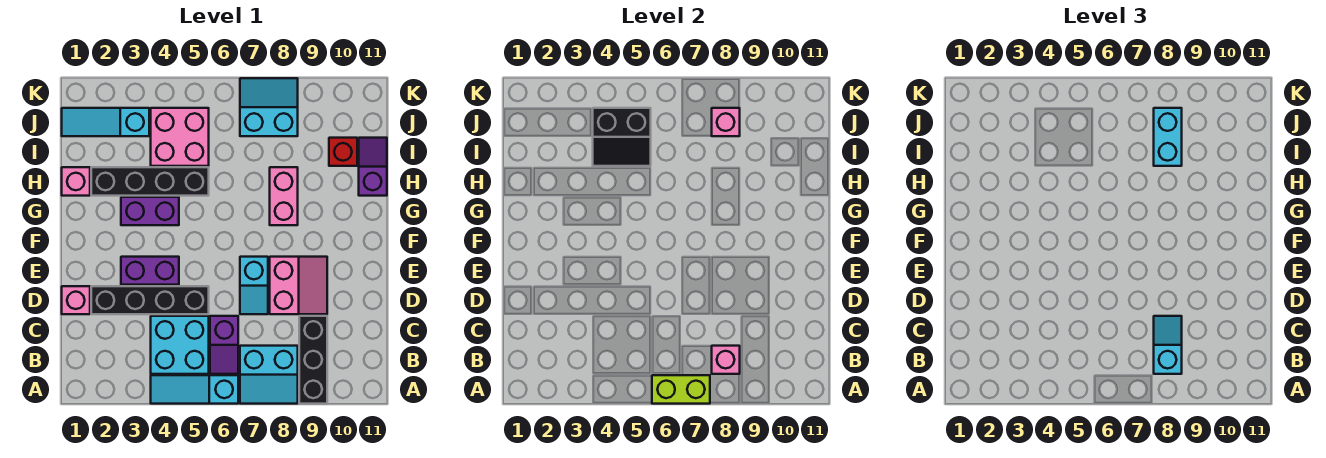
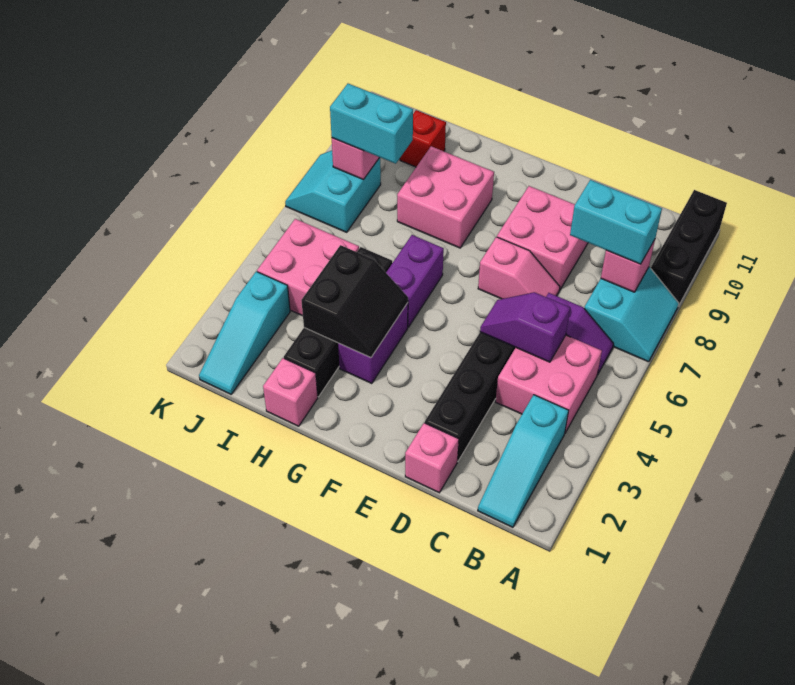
cyan slope A4:A6 level 1 top 6 -> cyan slope B1:B3 level 1 top 3
lime brick A6:A7 level 2 -> none
black brick A9:C9 level 1 -> black brick A9:A11 level 1
cyan brick B4:C5 level 1 -> pink brick B4:C5 level 1
cyan slope B8:C8 level 3 top B -> cyan brick B8:C8 level 3
cyan slope D7:E7 level 1 top E -> pink slope D7:E7 level 1 top E
pink slope D8:E9 level 1 top 8 -> pink brick D8:E9 level 1
purple brick E3:E4 level 1 -> purple brick G5:G6 level 1
pink brick G8:H8 level 1 -> pink brick G8:H9 level 1
purple slope H11:I11 level 1 top H -> purple slope C5:D5 level 2 top C
black slope I4:J5 level 2 top J -> black slope G3:H4 level 2 top H

